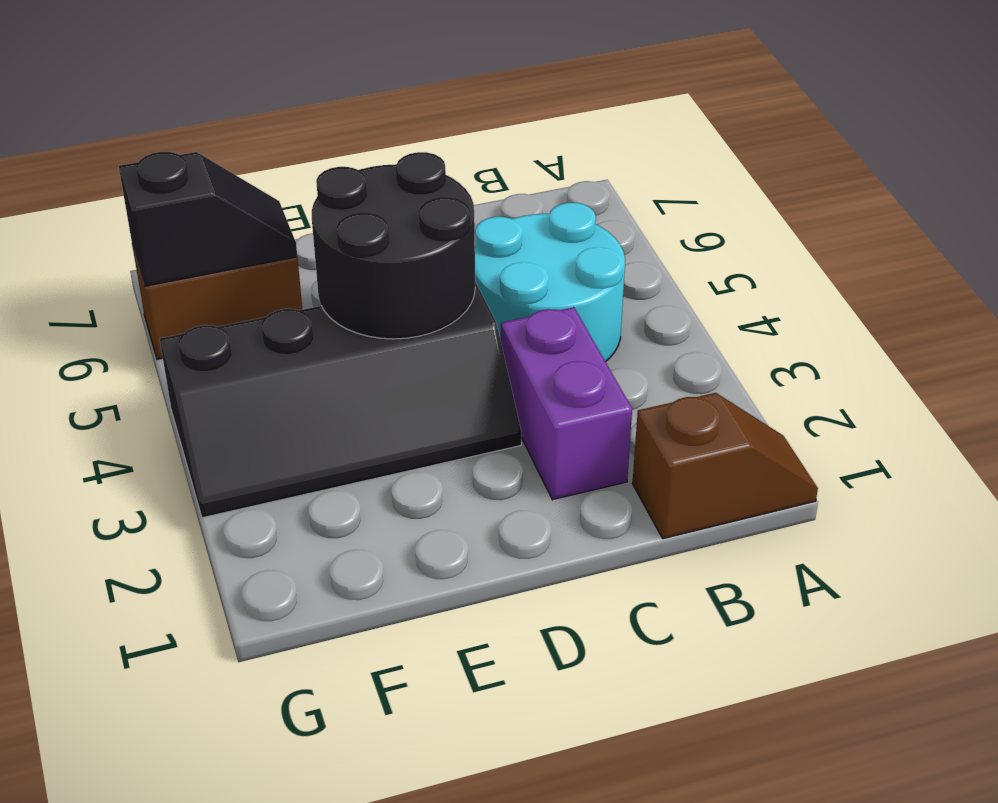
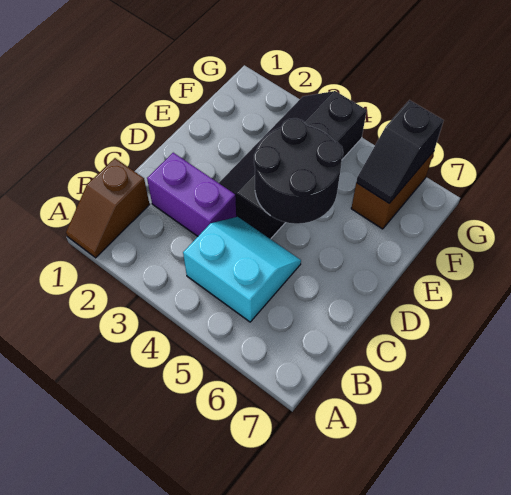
cyan round brick B4:C5 level 1 -> cyan slope B4:C5 level 1 top B

